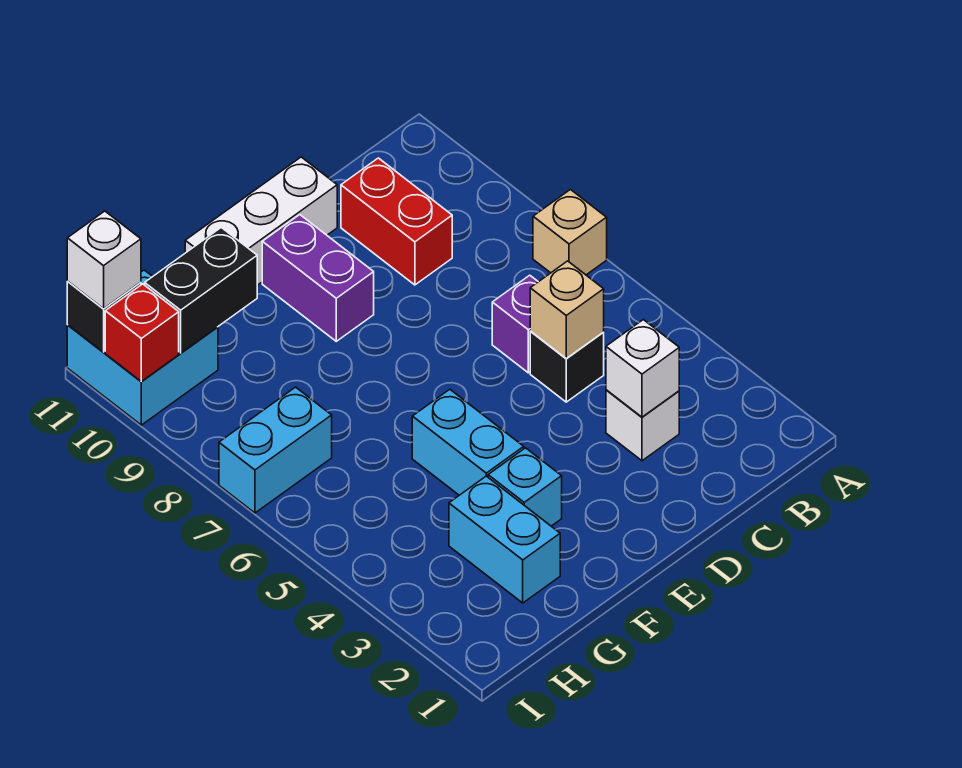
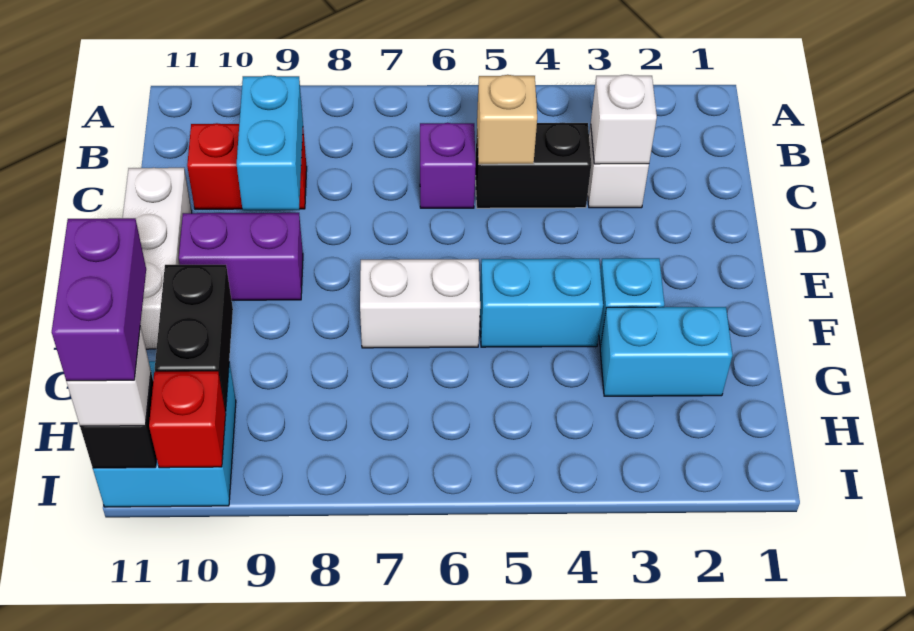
tan brick A7 level 1 -> none
black brick C5 level 1 -> black brick C4:C5 level 1
none -> white brick F6:F7 level 1
cyan brick H7:I7 level 1 -> cyan brick C9:D9 level 2
none -> purple brick H11:I11 level 4

